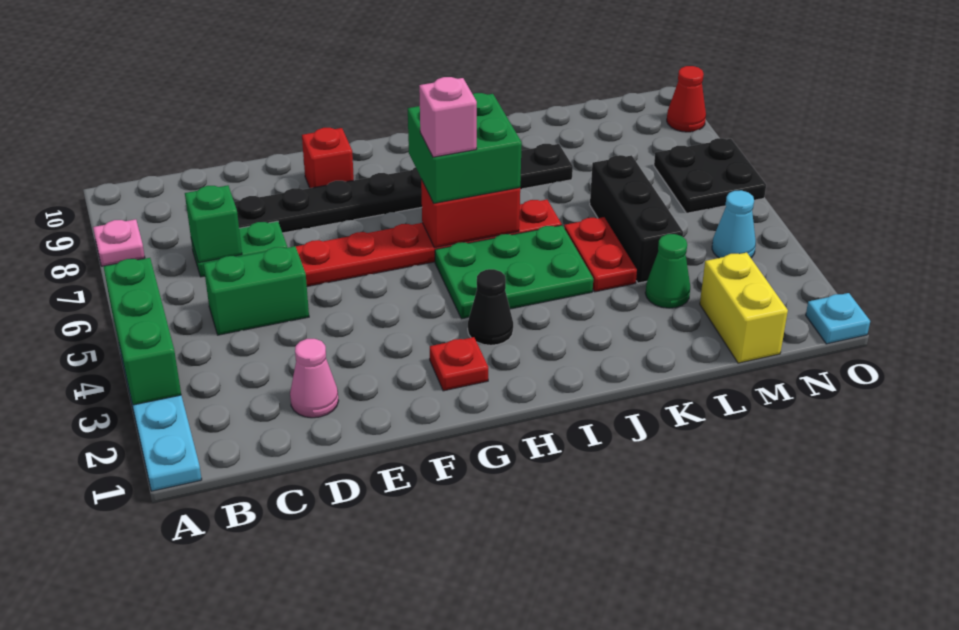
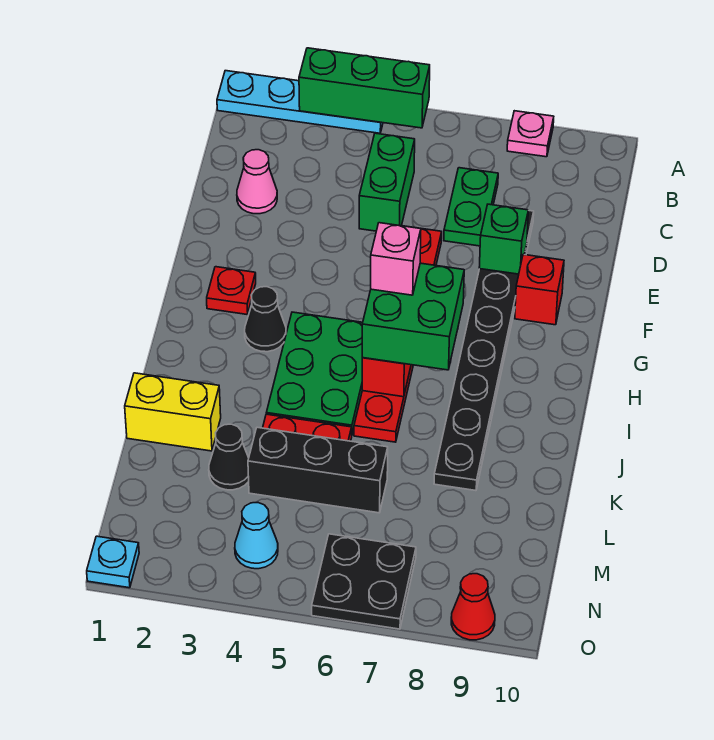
green brick C7 level 2 -> green brick E8 level 2
green cone L3 level 1 -> black cone L3 level 1
yellow brick M1:M2 level 1 -> yellow brick K1:K2 level 1

